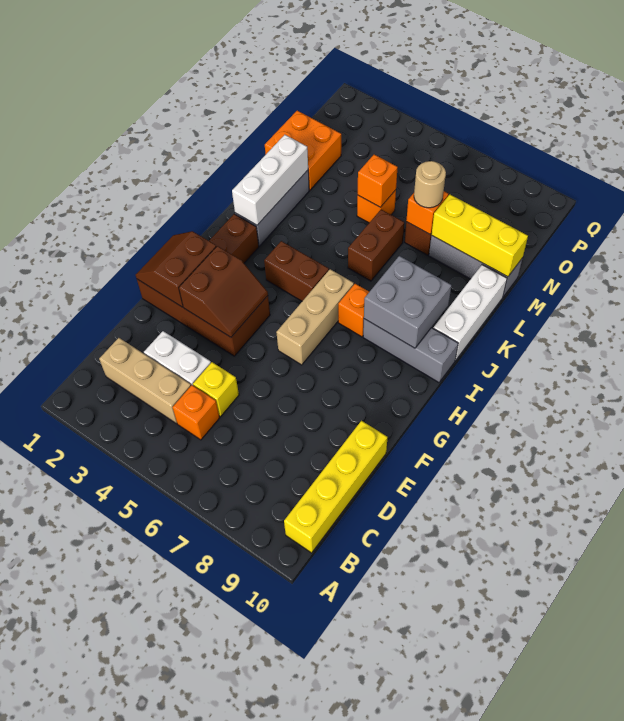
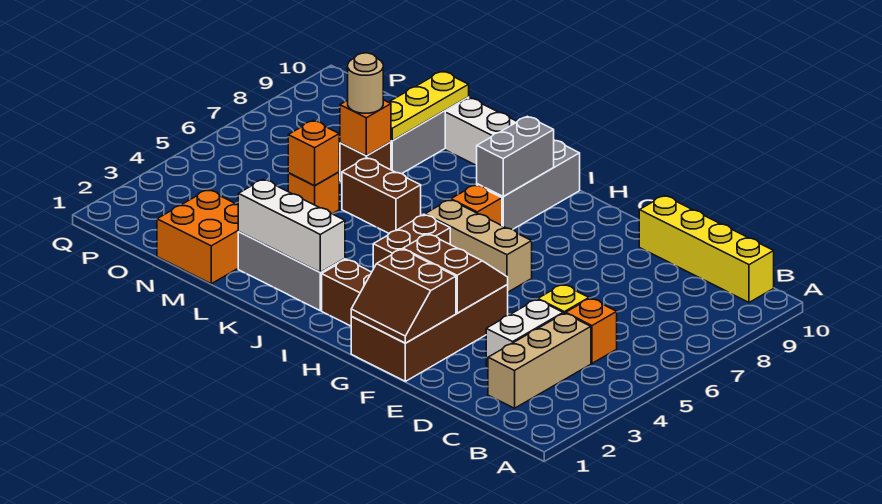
grey brick I8:J9 level 2 -> grey brick I8:I9 level 2
yellow brick M8:M10 level 2 -> yellow plate M8:M10 level 2

